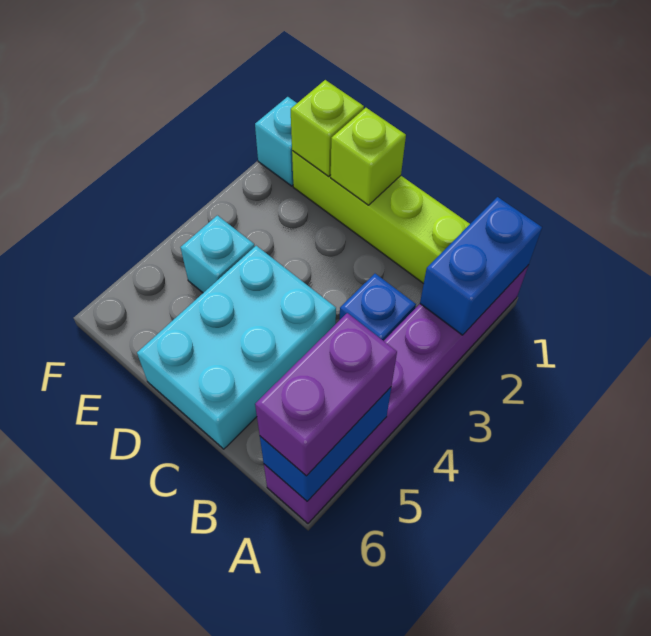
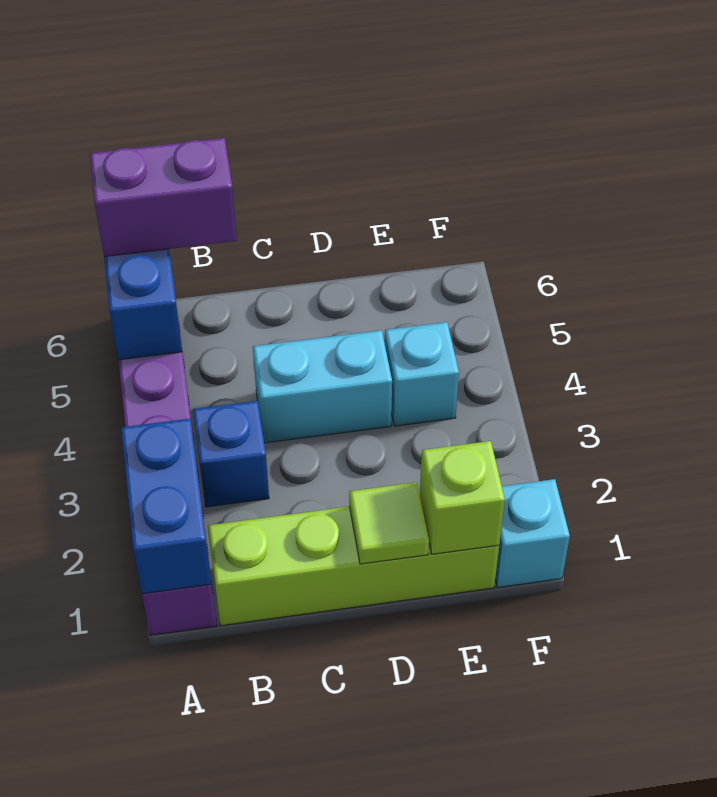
purple brick A5:A6 level 3 -> purple brick A6:B6 level 3
cyan brick C4:D6 level 1 -> cyan brick C4:D4 level 1
lime brick D1 level 2 -> lime tile D1 level 2

